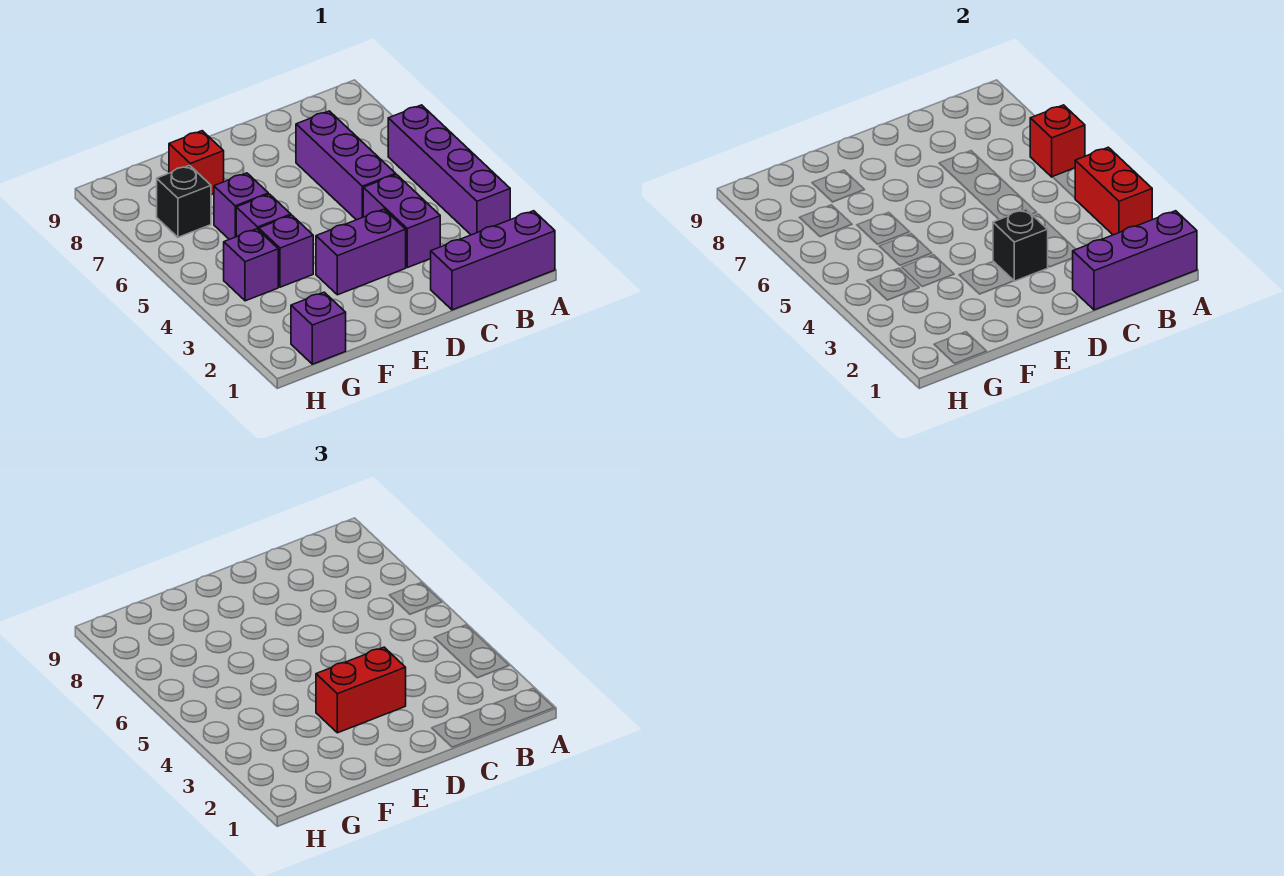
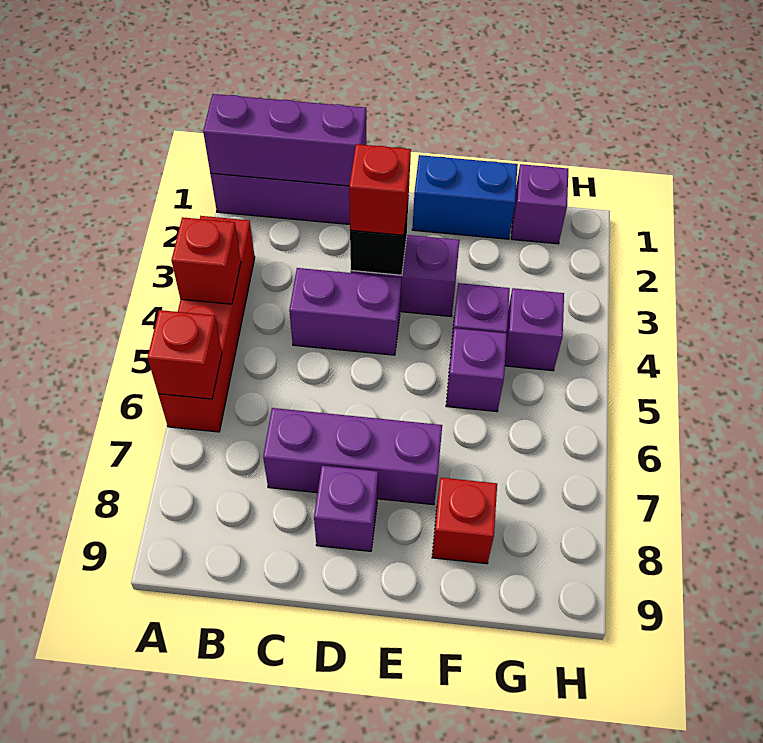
purple brick A3:A6 level 1 -> red brick A3:A6 level 1
red brick A3:A4 level 2 -> red brick A4 level 2
purple brick C3:C4 level 1 -> purple brick C4:D4 level 1
purple brick C5:C7 level 1 -> purple brick C7:E7 level 1
red brick D3:E3 level 3 -> red brick D3 level 3
none -> blue brick E1:F1 level 1
purple brick F6 level 1 -> purple brick D8 level 1
black brick G7 level 1 -> none

